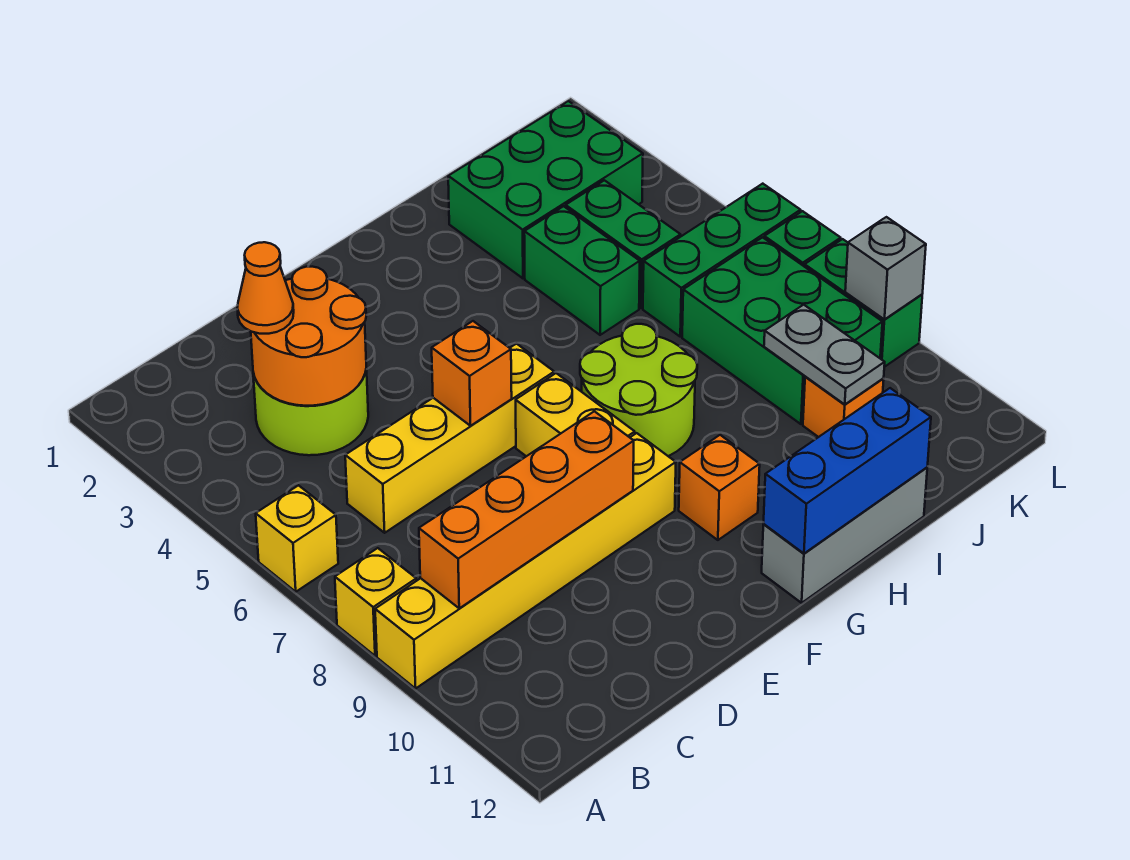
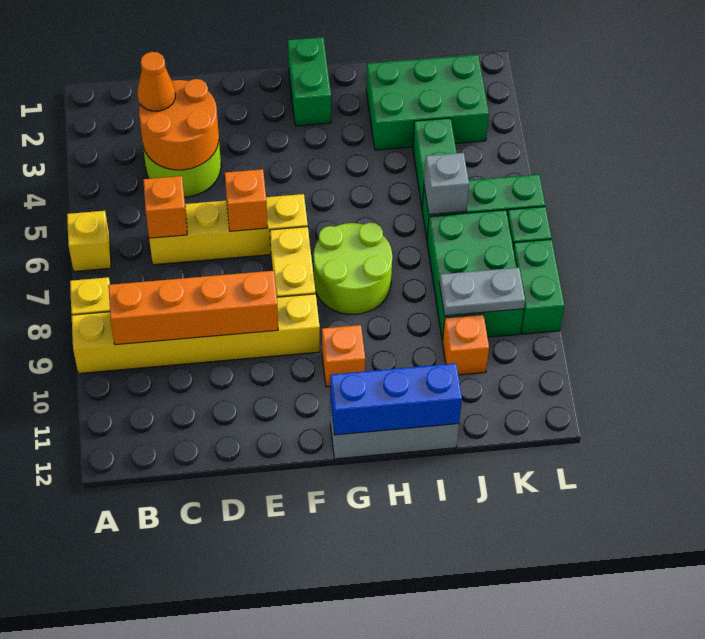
none -> orange brick C6 level 2
green brick I4:I5 level 1 -> green brick G1:G2 level 1
grey plate J9:J10 level 2 -> grey plate J9:K9 level 2
grey brick L9 level 2 -> grey brick J6 level 2

